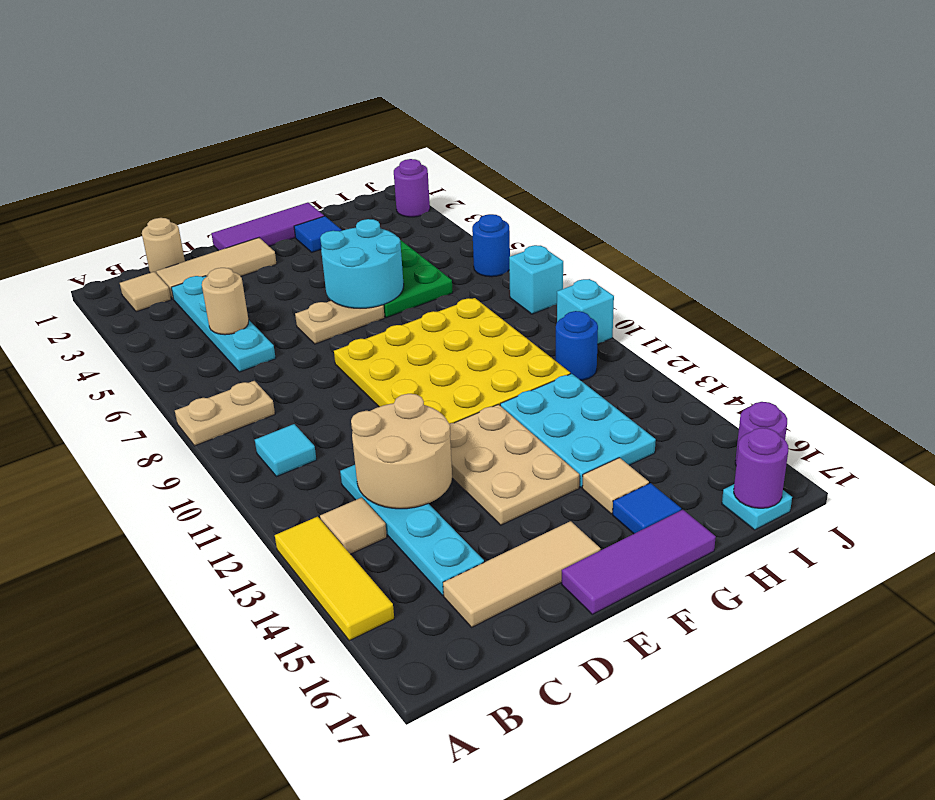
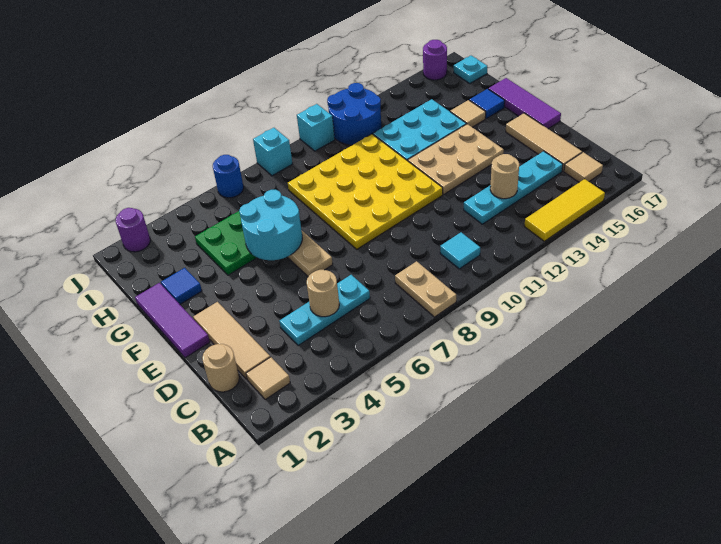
tan tile B13 level 1 -> tan tile B16 level 1
cyan plate C3:C6 level 1 -> cyan plate C4:C6 level 1
tan round brick C12:D13 level 2 -> tan round brick C13 level 2
blue round brick I11 level 1 -> blue round brick I11:J12 level 1
purple round brick I17 level 2 -> none

